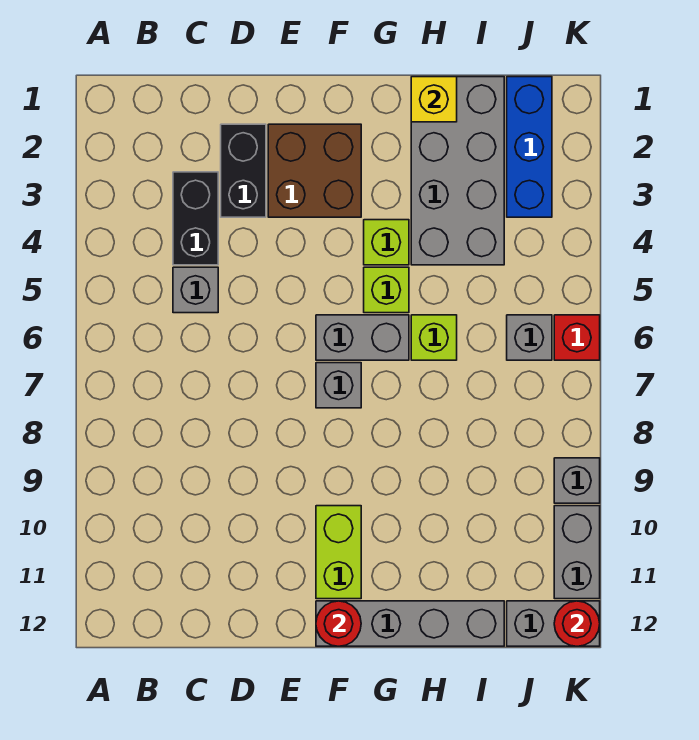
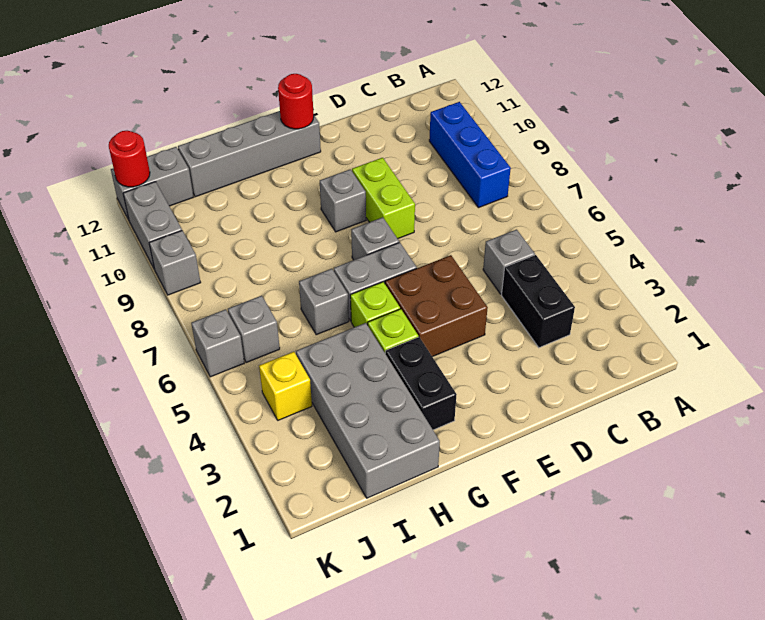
black brick D2:D3 level 1 -> black brick G2:G3 level 1
brown brick E2:F3 level 1 -> brown brick E4:F5 level 1
none -> grey brick F9 level 1
lime brick F10:F11 level 1 -> lime brick E8:E9 level 1
yellow brick H1 level 2 -> yellow brick J4 level 1
lime brick H6 level 1 -> grey brick H6 level 1
blue brick J1:J3 level 1 -> blue brick B8:B10 level 1
red brick K6 level 1 -> grey brick K6 level 1

